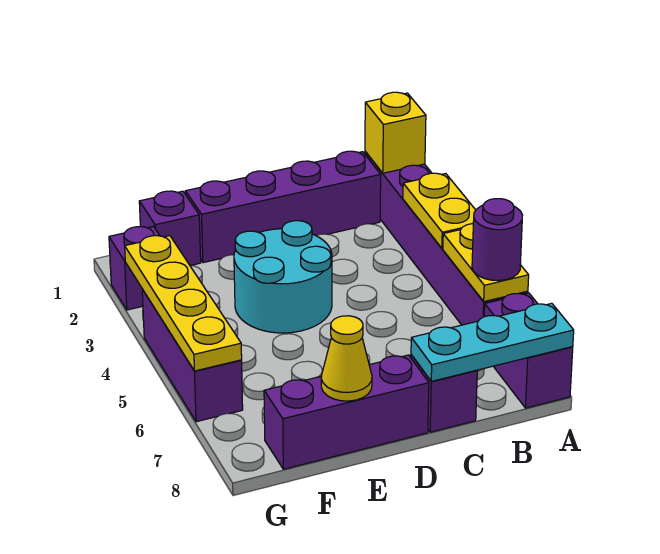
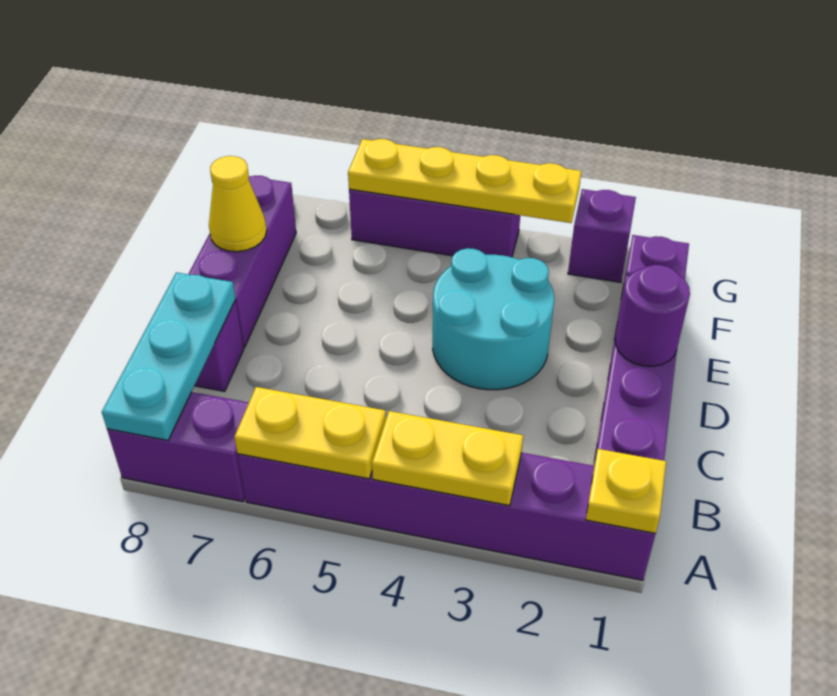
yellow brick A1 level 2 -> yellow plate A1 level 2
purple round brick A6 level 3 -> purple round brick D1 level 2

